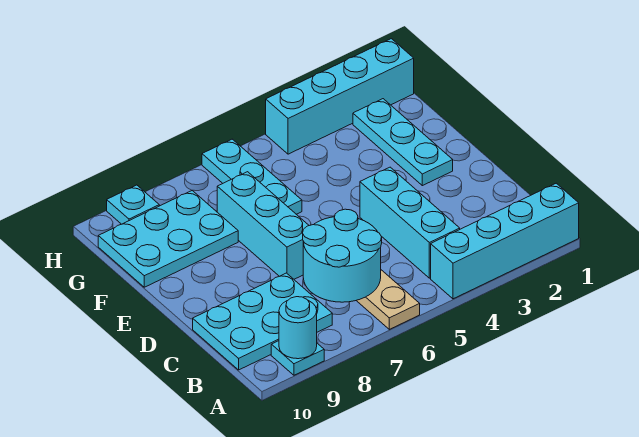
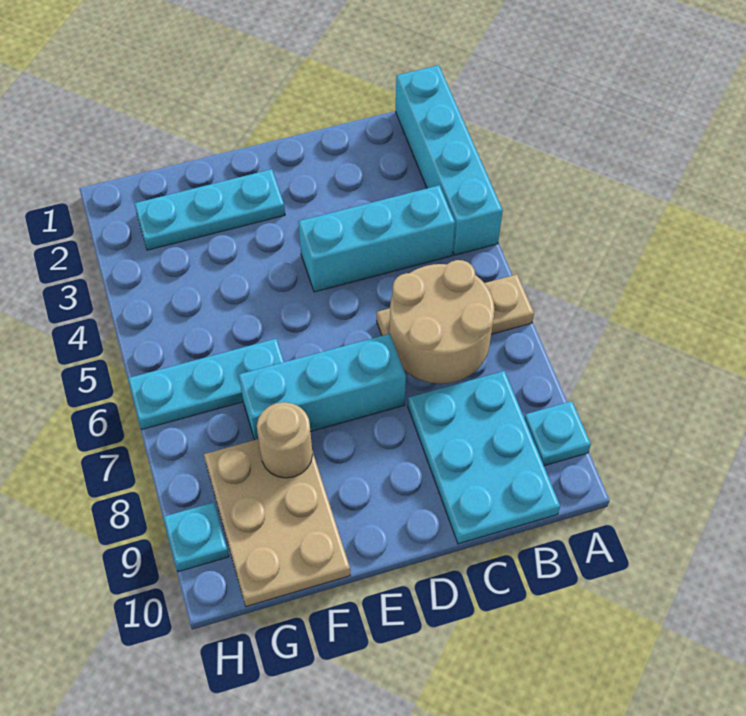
cyan round brick A9 level 2 -> none
cyan round brick B6:C7 level 2 -> tan round brick B6:C7 level 2
cyan plate F8:G10 level 1 -> tan plate F8:G10 level 1
none -> tan round brick F8 level 2
cyan brick H1:H4 level 1 -> none

